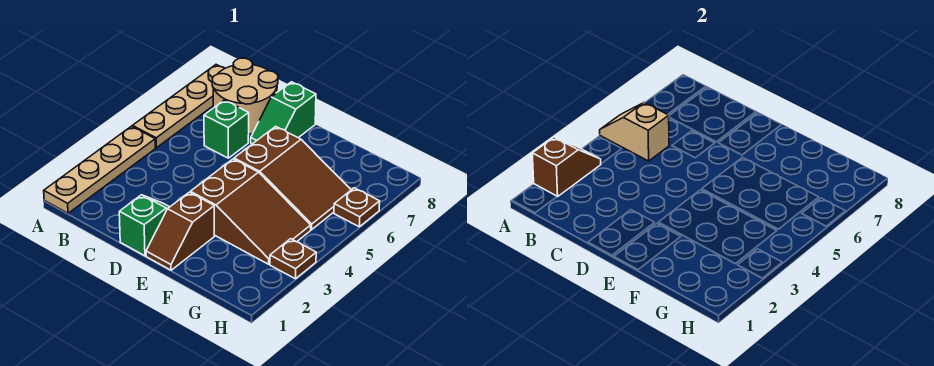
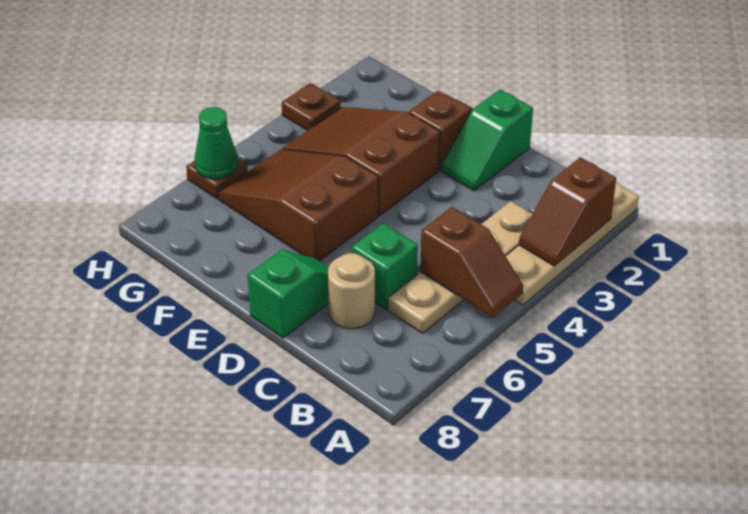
tan plate A5:A8 level 1 -> tan plate B3:B6 level 1
tan slope A5:B5 level 2 top B -> brown slope A5:B5 level 2 top B
tan round brick B7:C8 level 1 -> tan round brick C7 level 1
none -> green cone H6 level 2

